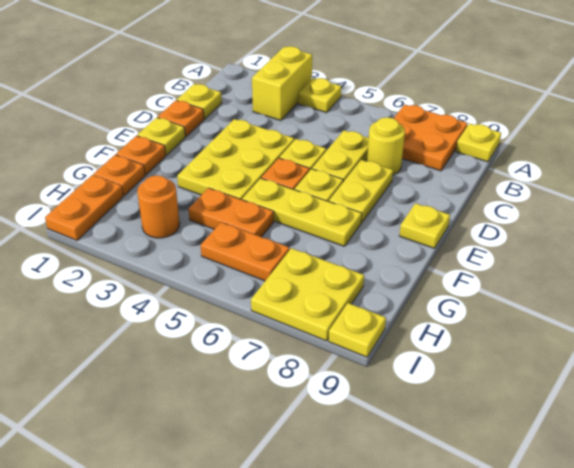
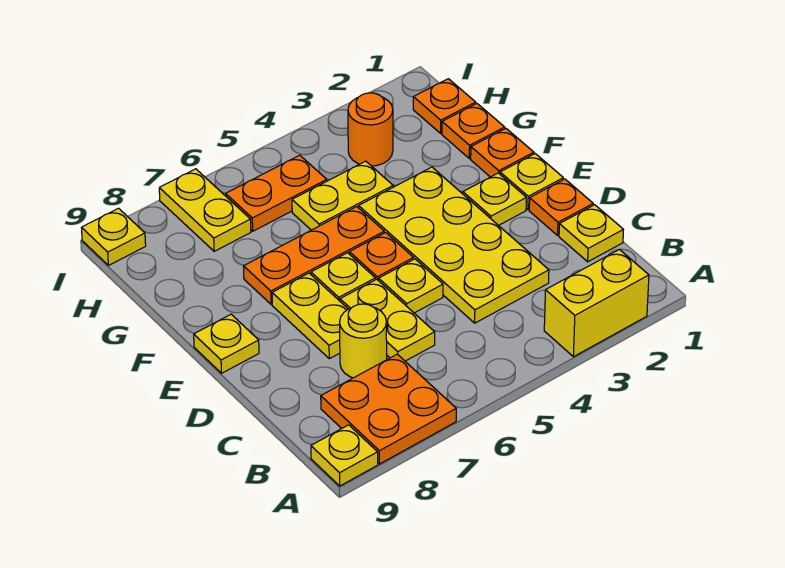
yellow brick A3:B3 level 1 -> yellow brick A2:A3 level 1
yellow plate A4 level 1 -> yellow plate E2 level 1
yellow plate D3:F4 level 1 -> yellow plate C3:F4 level 1
yellow plate F5:F7 level 1 -> orange plate F5:F7 level 1
orange plate G4:G5 level 1 -> yellow plate G4:G5 level 1
orange plate H1:I1 level 1 -> orange plate H1 level 1
yellow plate H7:I8 level 1 -> yellow plate H7:I7 level 1

